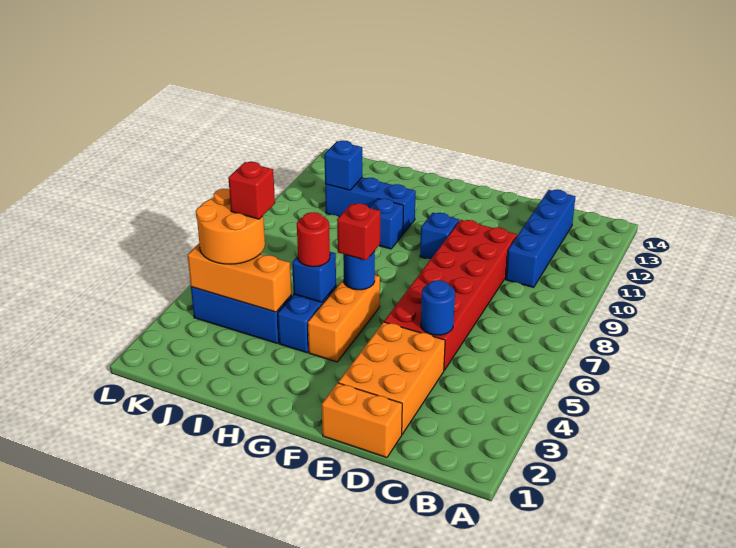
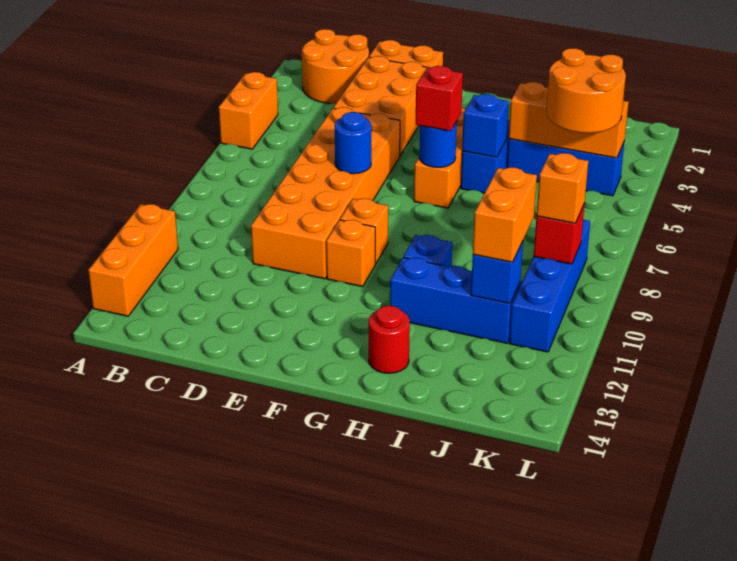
none -> orange brick A4:A5 level 1
none -> orange brick A11:A13 level 1
none -> orange round brick B1:C2 level 1
blue brick C10:C13 level 1 -> blue brick K8:K11 level 1
red brick D5:E10 level 1 -> orange brick D5:E10 level 1
blue round brick D5 level 2 -> blue round brick E7 level 2
none -> orange brick F9 level 1
blue brick F10 level 1 -> orange brick F10 level 1
red round brick H5 level 3 -> red round brick H13 level 1
red brick J5 level 4 -> red brick K9 level 2
none -> orange brick J10:J11 level 3
none -> orange brick K9 level 3

